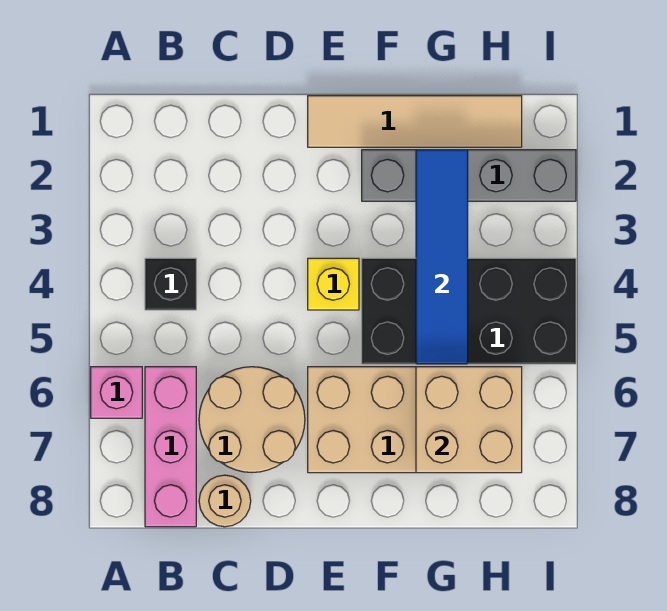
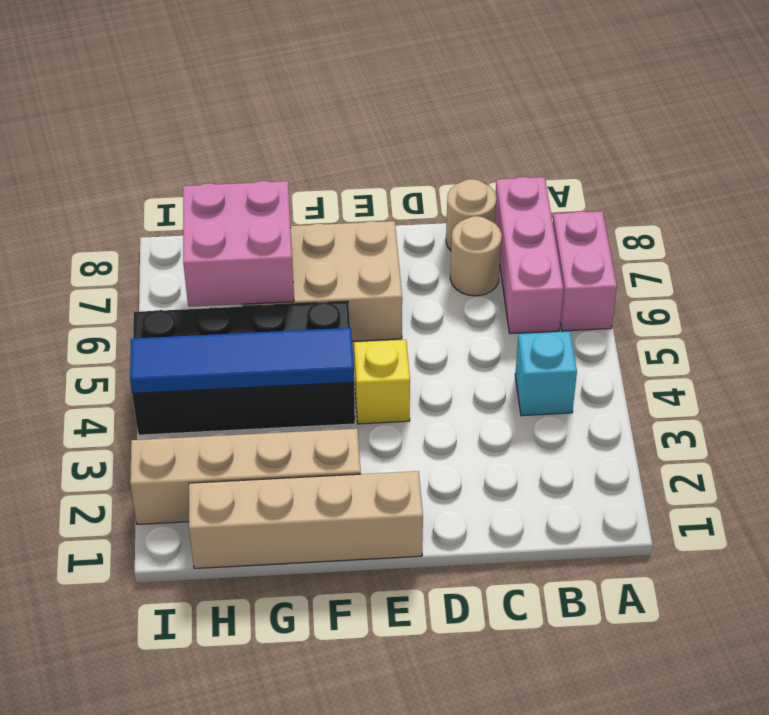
pink brick A6 level 1 -> pink brick A6:A7 level 1
black brick B4 level 1 -> cyan brick B4 level 1
tan round brick C6:D7 level 1 -> tan round brick C7 level 1
tan tile E1:H1 level 1 -> tan brick E1:H1 level 1
grey brick F2:I2 level 1 -> tan brick F2:I2 level 1
blue tile G2:G5 level 2 -> blue tile F4:I4 level 2
tan brick G6:H7 level 2 -> pink brick G6:H7 level 2

